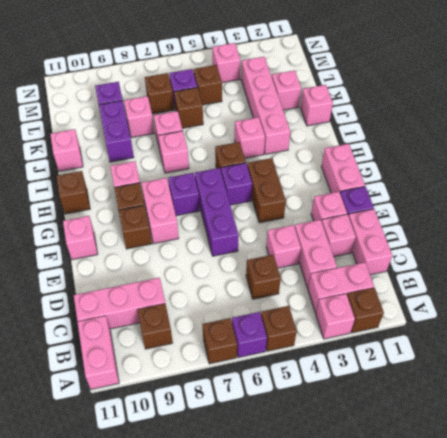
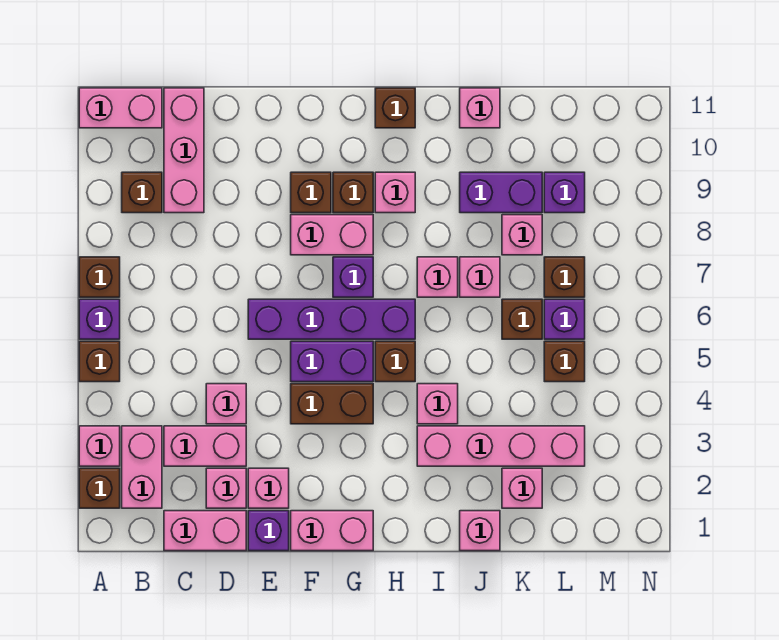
brown brick C5 level 1 -> none
purple brick E6:G6 level 1 -> purple brick E6:H6 level 1
pink brick F11 level 1 -> none
purple brick G5 level 1 -> purple brick F5:G5 level 1
pink brick M4 level 1 -> none

